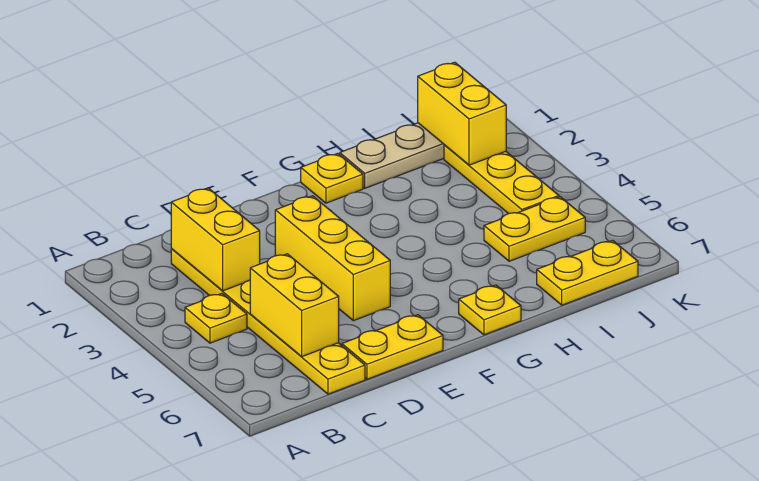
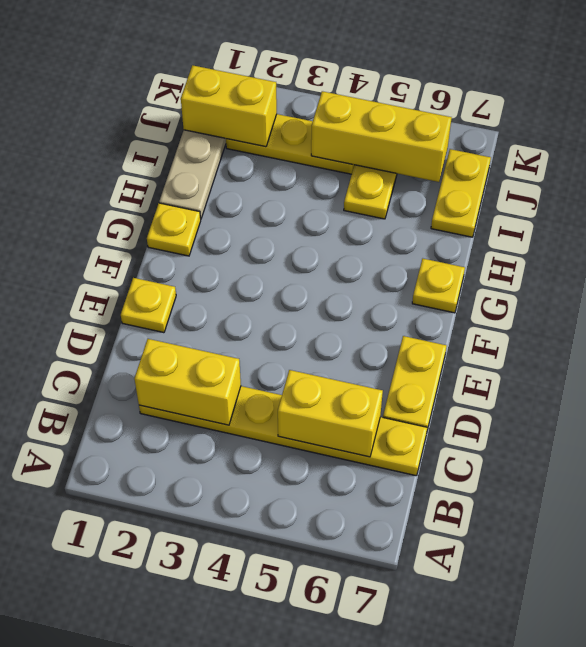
yellow plate B4 level 1 -> yellow plate E1 level 1
yellow brick E3:E5 level 1 -> yellow brick J4:J6 level 2

